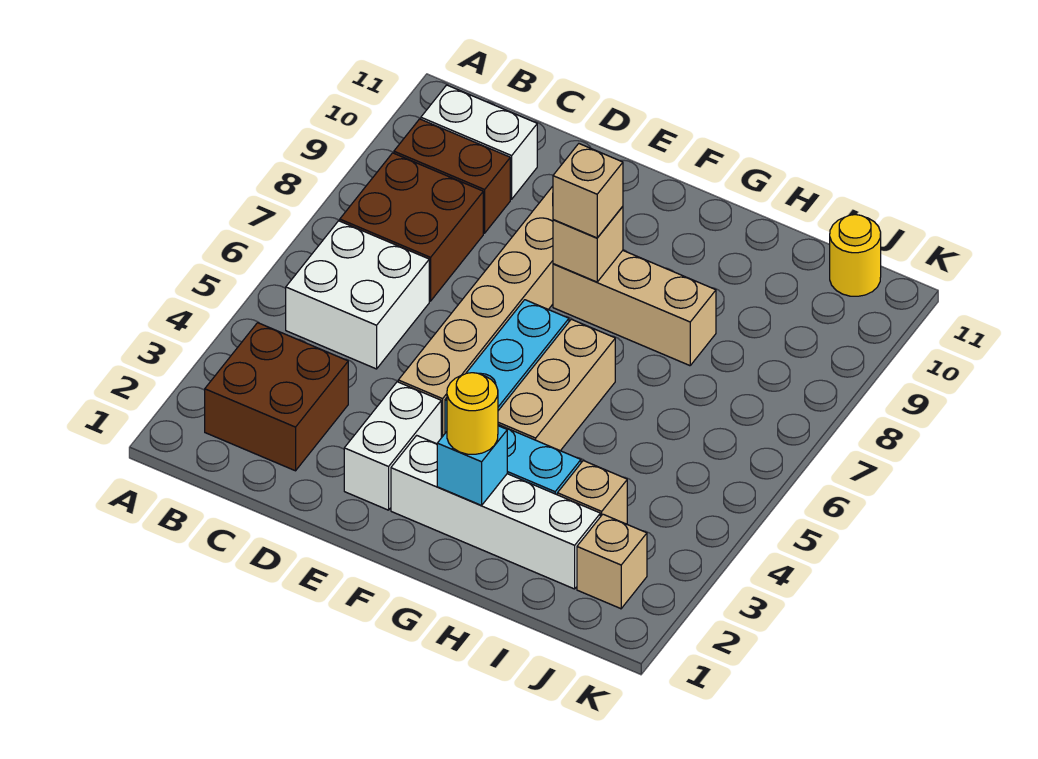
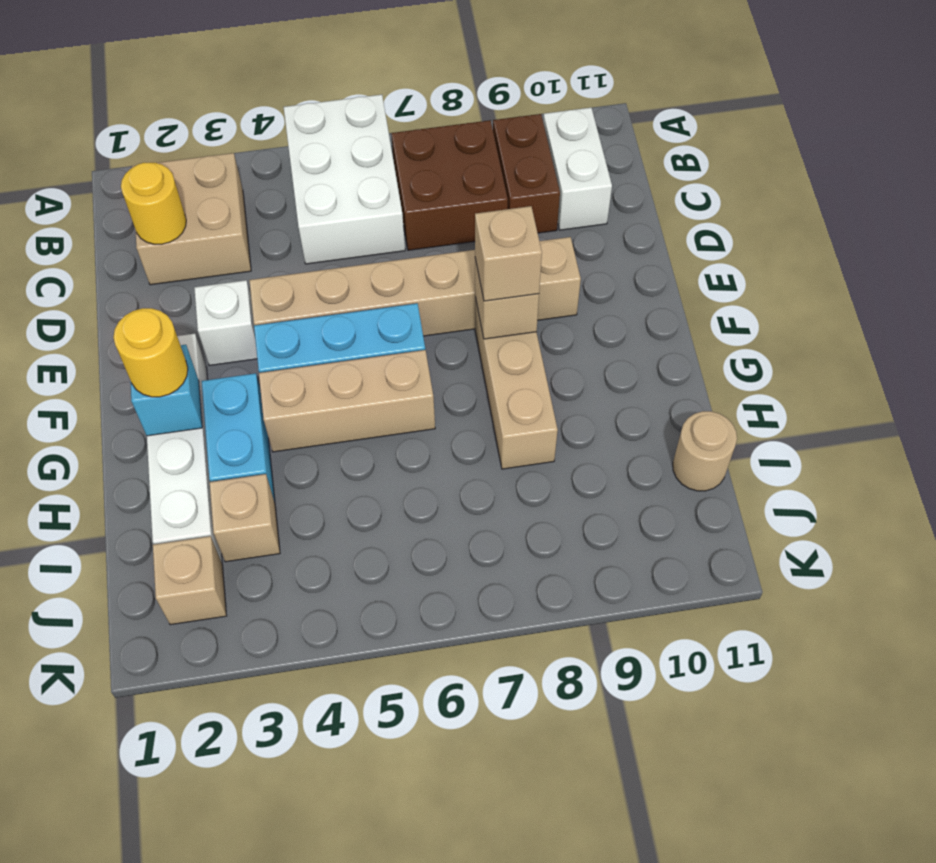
brown brick B2:C3 level 1 -> tan brick B2:C3 level 1
white brick B5:C6 level 1 -> white brick A5:C6 level 1
white brick E2:E3 level 1 -> white brick E3 level 1
none -> tan round brick I11 level 1
yellow round brick J11 level 1 -> yellow round brick C2 level 2

